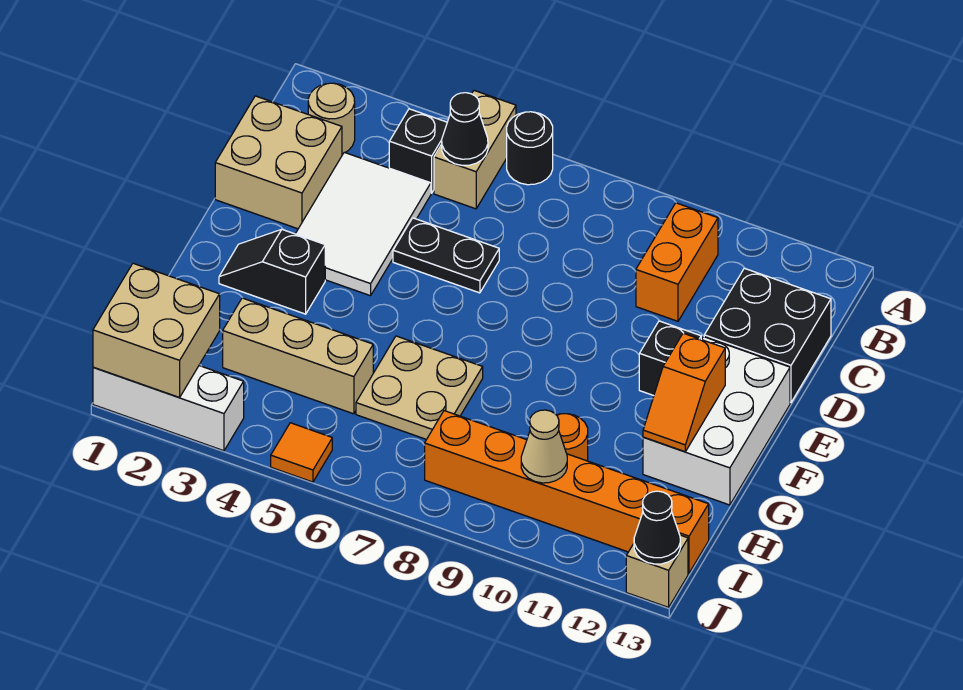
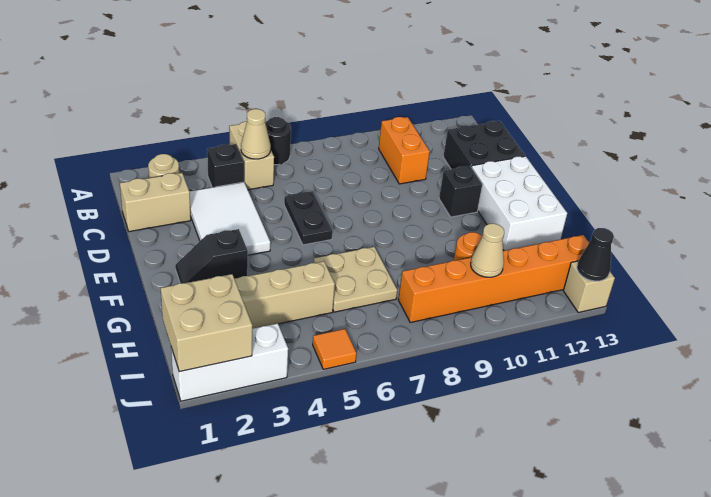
black cone B5 level 2 -> tan cone B5 level 2
tan brick C1:D2 level 1 -> tan brick C1:C2 level 1
black plate D5:D6 level 1 -> black plate D6:E6 level 1
orange slope F12:G12 level 2 top F -> none

